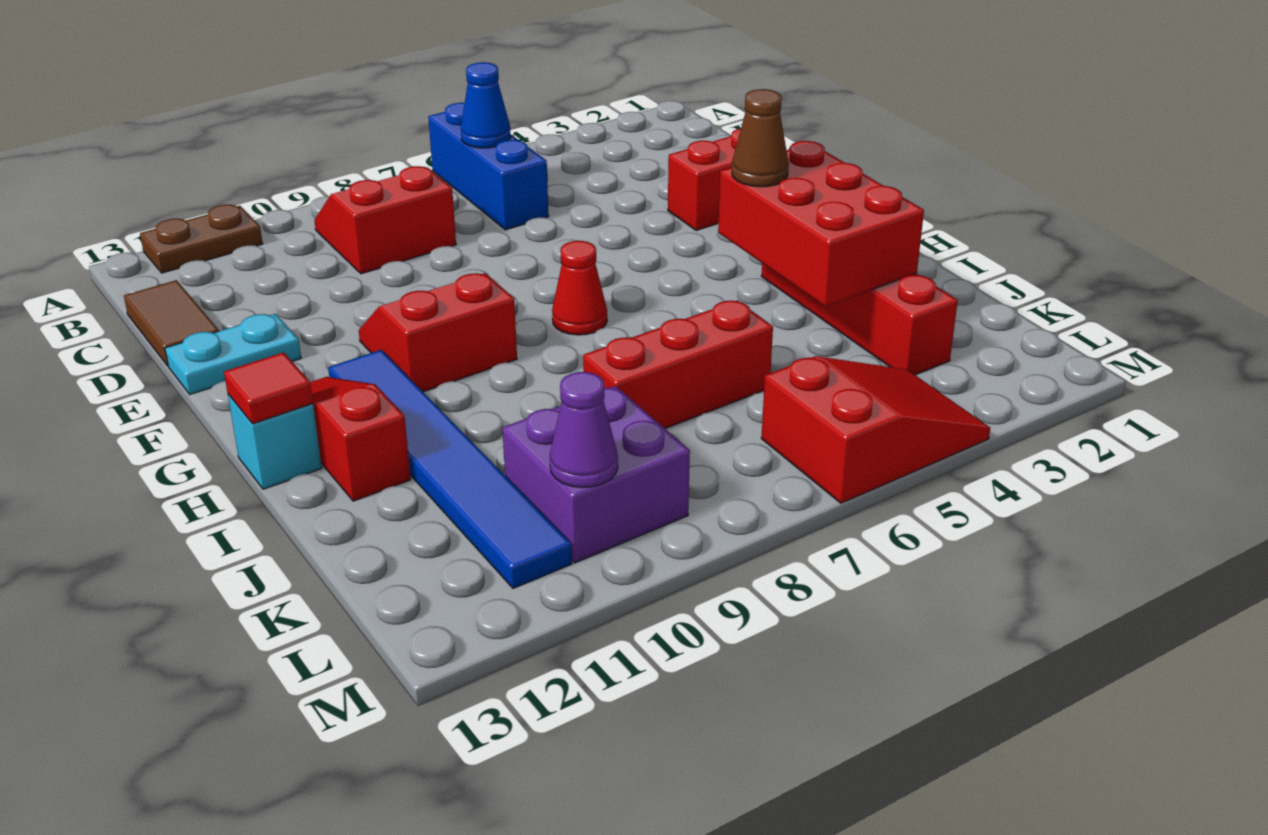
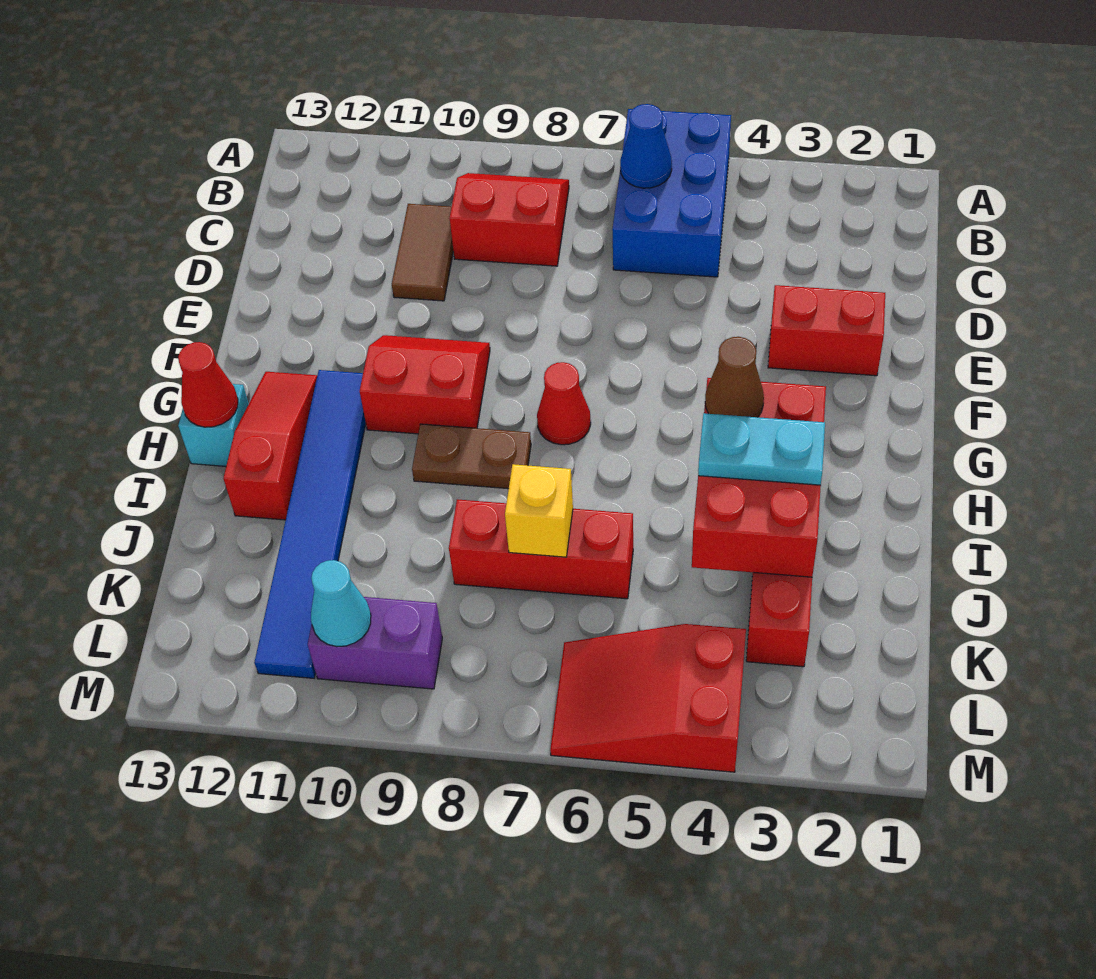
blue brick A6:C6 level 1 -> blue brick A5:C6 level 1
brown plate A11:A12 level 1 -> brown plate H8:H9 level 1
brown tile C13:D13 level 1 -> brown tile C10:D10 level 1
cyan plate E12:E13 level 1 -> cyan plate I3:I4 level 3
red tile H13 level 2 -> red cone H13 level 2
none -> yellow brick J7 level 2
purple brick K9:L10 level 1 -> purple brick L9:L10 level 1
red slope L4:M6 level 1 top 6 -> red slope L4:M6 level 1 top 4
purple cone L10 level 2 -> cyan cone L10 level 2

